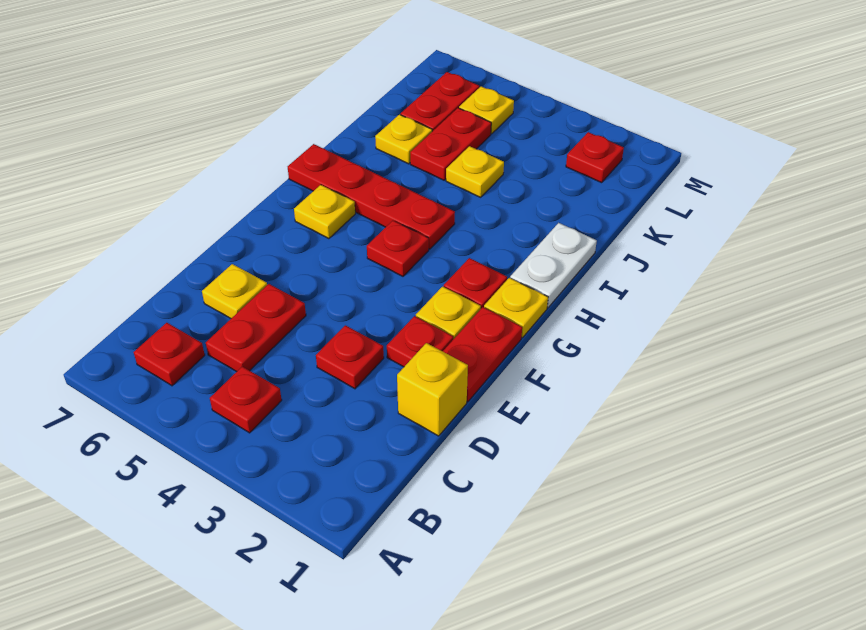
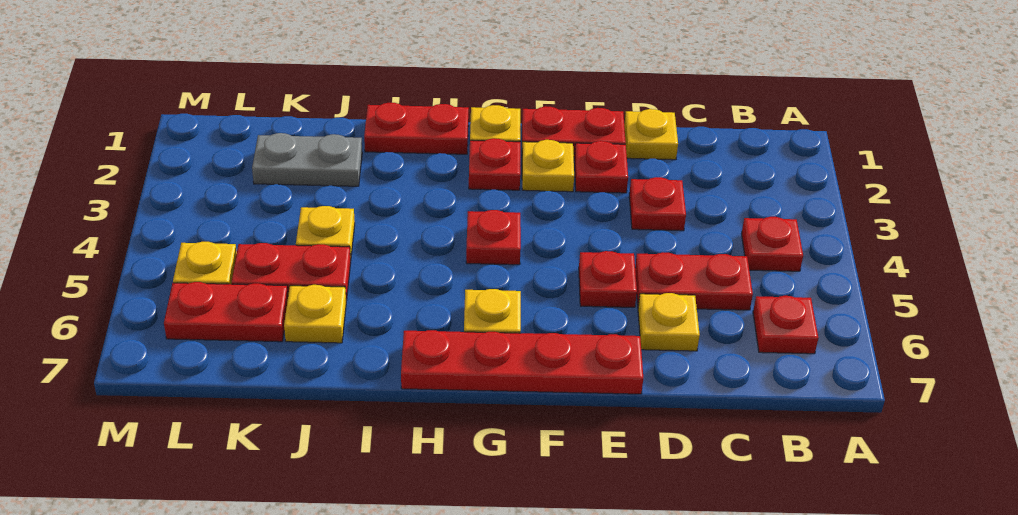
yellow brick D1 level 1 -> yellow plate D1 level 1
white plate H1:I1 level 1 -> red plate H1:I1 level 1
red plate H4:H7 level 1 -> red plate E7:H7 level 1
none -> grey plate J2:K2 level 1
red plate L2 level 1 -> red plate E5 level 1

